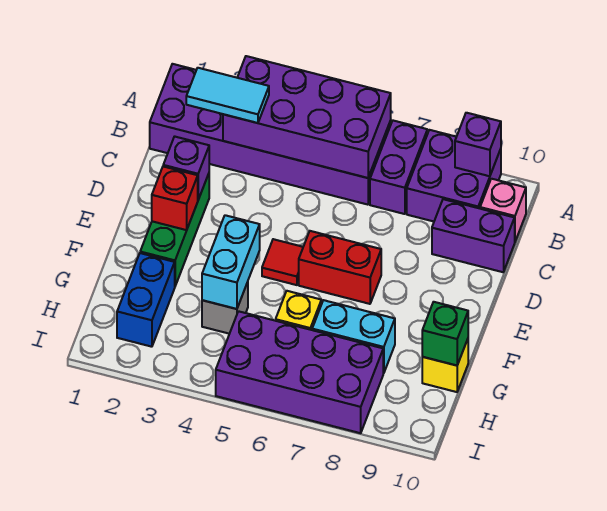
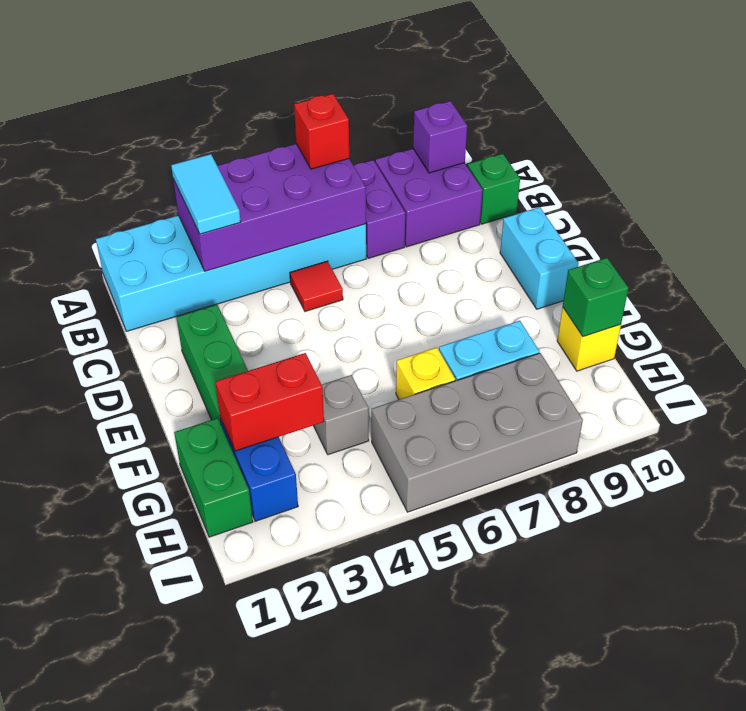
purple brick A1:B6 level 1 -> cyan brick A1:B6 level 1
cyan tile B2:B3 level 3 -> cyan tile A3:B3 level 3
pink brick B10 level 1 -> green brick B10 level 1
purple brick C9:C10 level 1 -> none
purple brick D2 level 2 -> none
red brick E2 level 2 -> red brick A6 level 3
red tile E5 level 1 -> red tile C5 level 1
red brick E6:E7 level 1 -> red brick G2:G3 level 2
cyan brick F4:G4 level 2 -> cyan brick D10:E10 level 1
none -> green brick G1:H1 level 1
purple brick H5:I8 level 1 -> grey brick H5:I8 level 1

